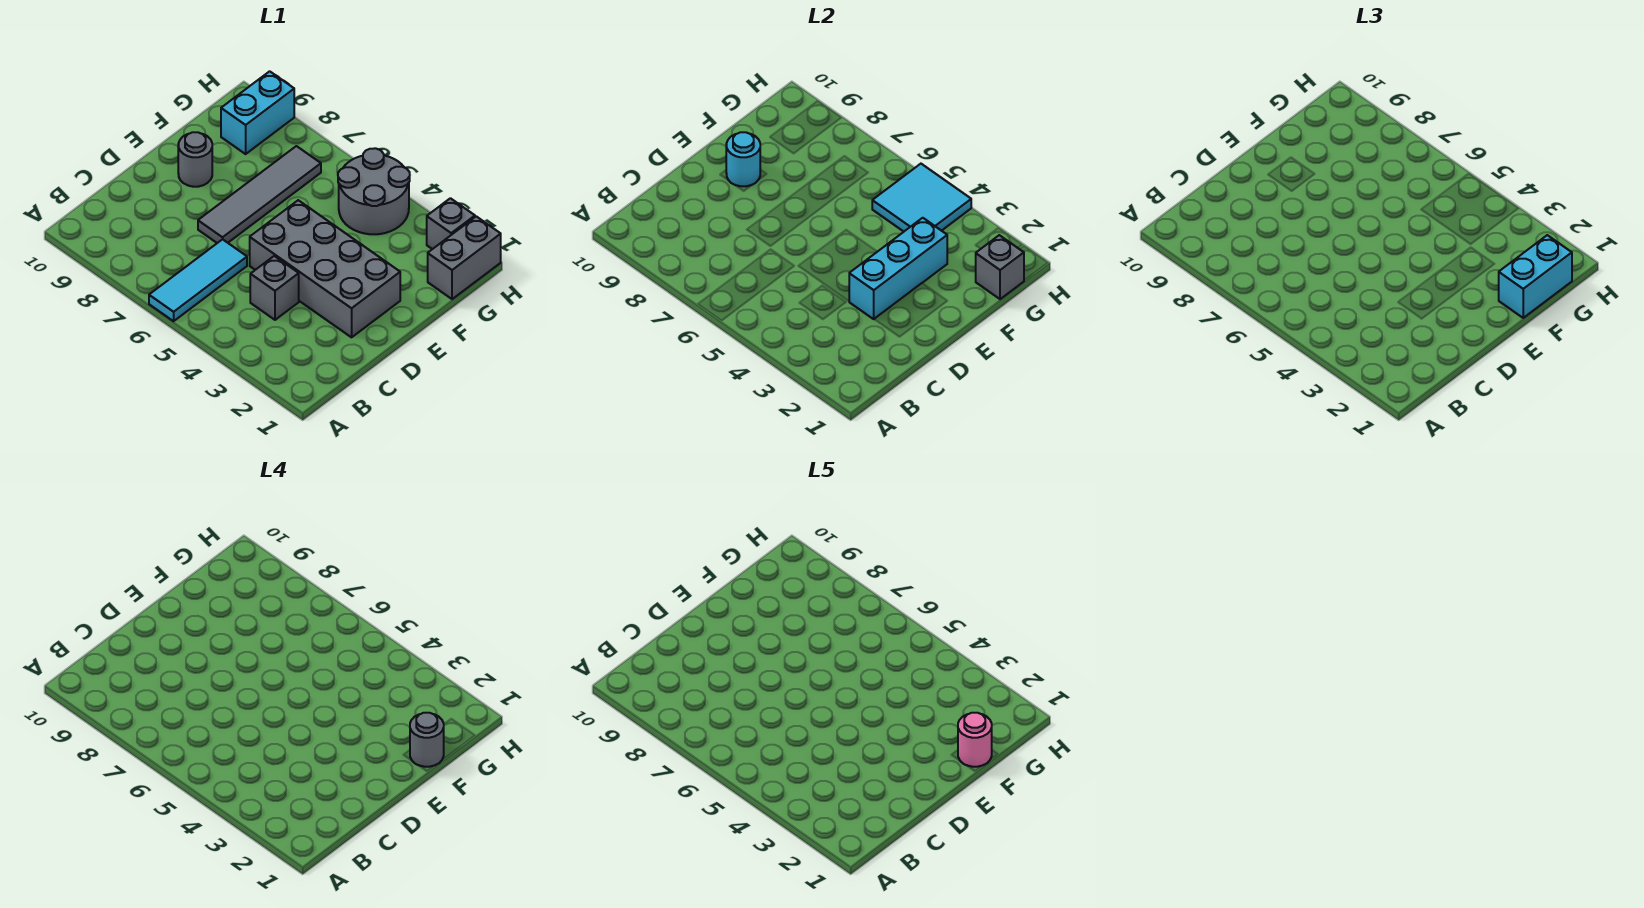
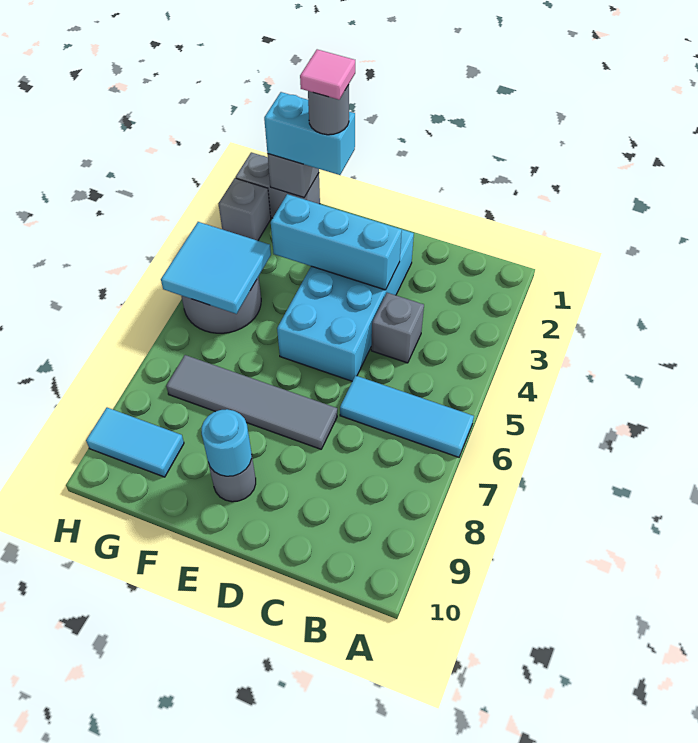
grey brick D2:E5 level 1 -> cyan brick D2:E5 level 1
pink round brick F1 level 5 -> pink tile F1 level 5
cyan brick G9:H9 level 1 -> cyan tile G9:H9 level 1

